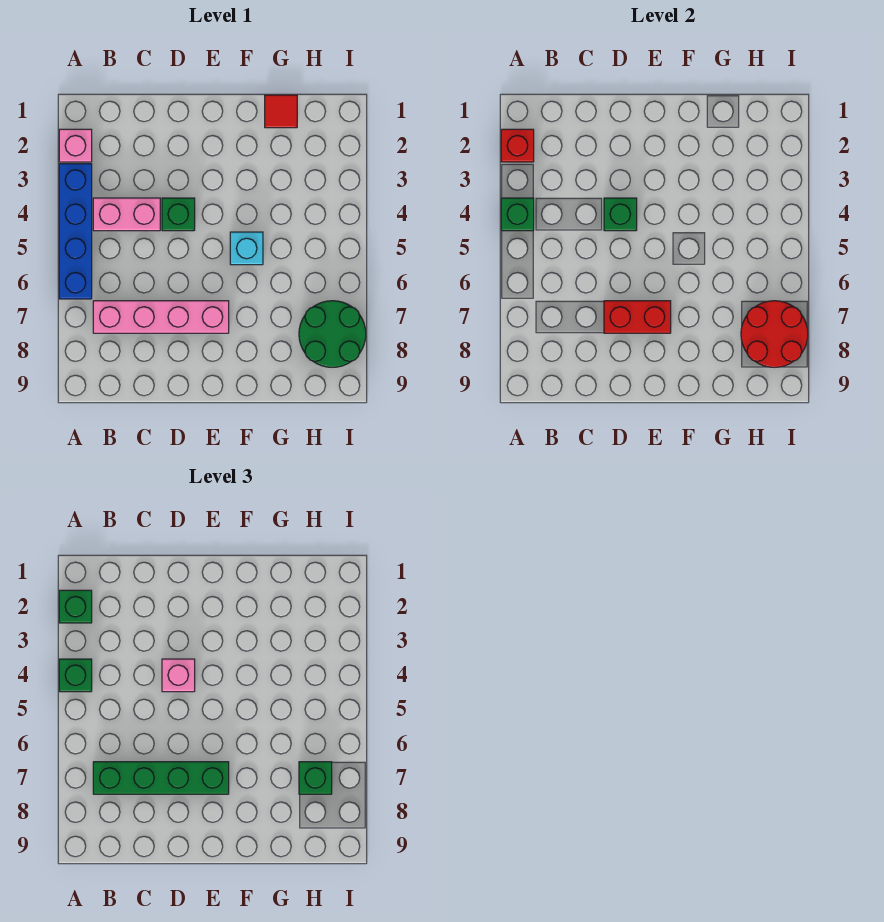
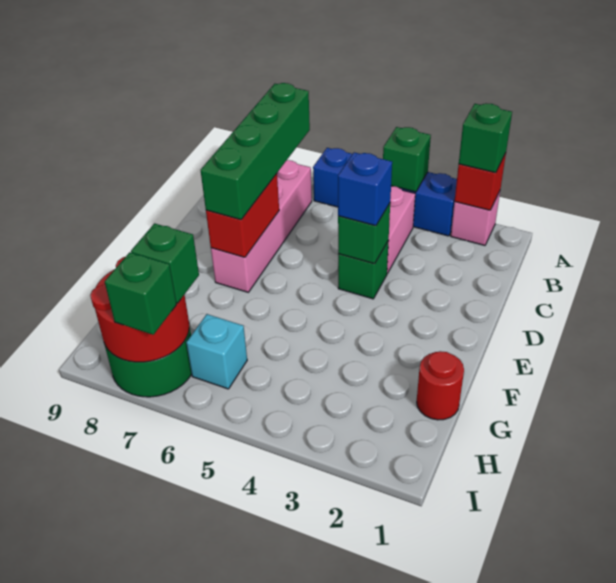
green brick A4 level 3 -> green brick I7 level 3
pink brick D4 level 3 -> blue brick D4 level 3
cyan brick F5 level 1 -> cyan brick H6 level 1
red tile G1 level 1 -> red round brick G1 level 1

